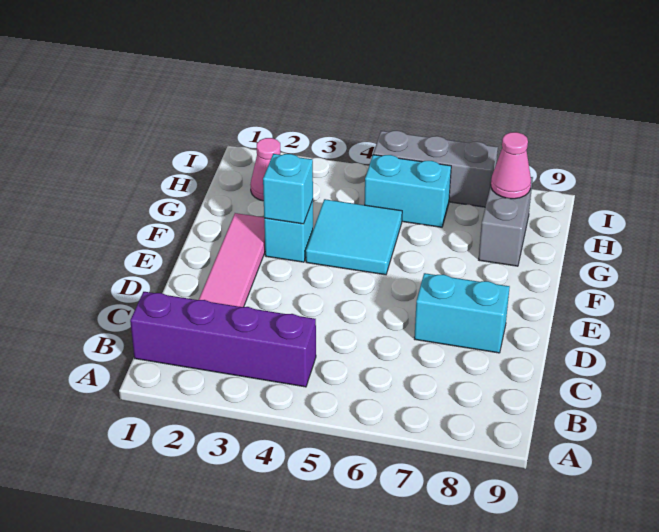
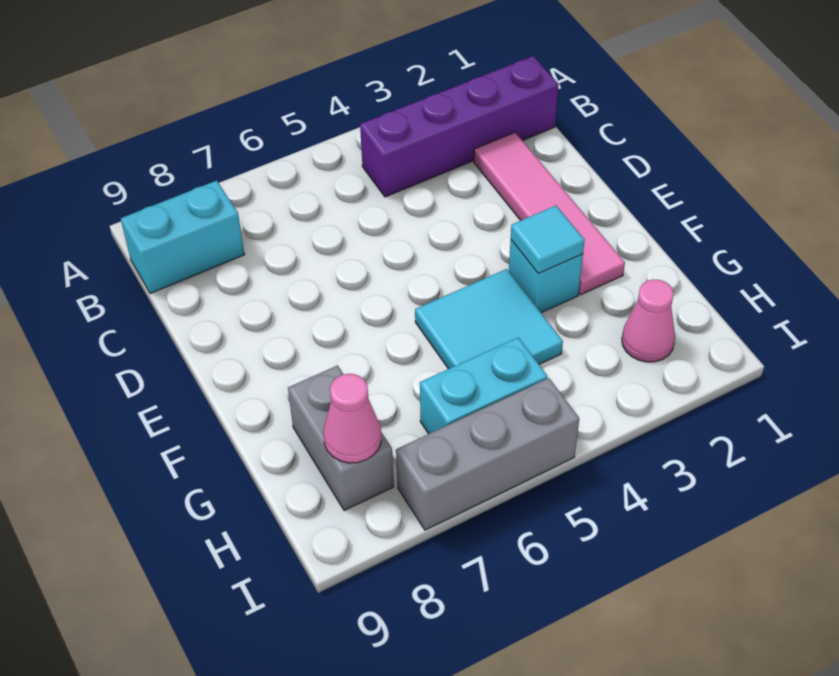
cyan brick D7:D8 level 1 -> cyan brick B8:B9 level 1
cyan brick F3 level 2 -> cyan tile F3 level 2

